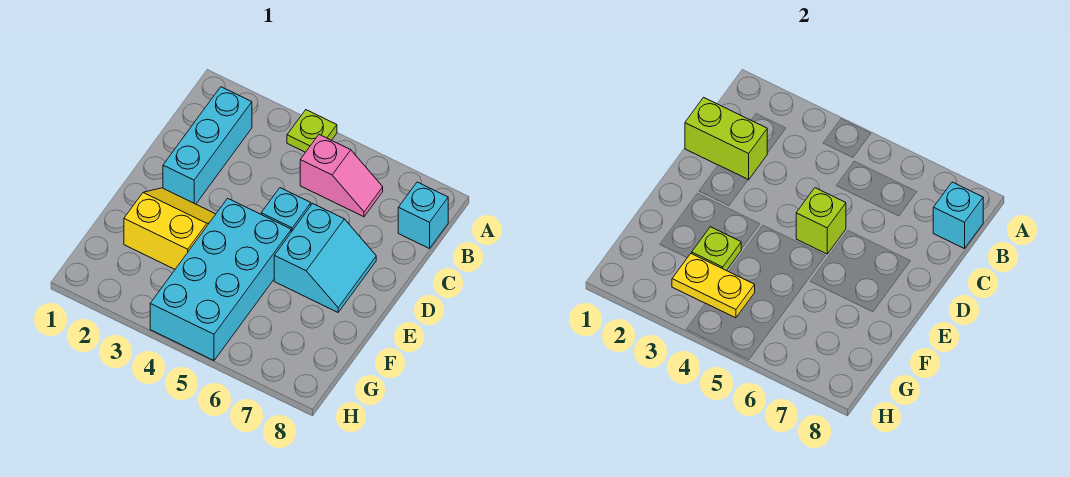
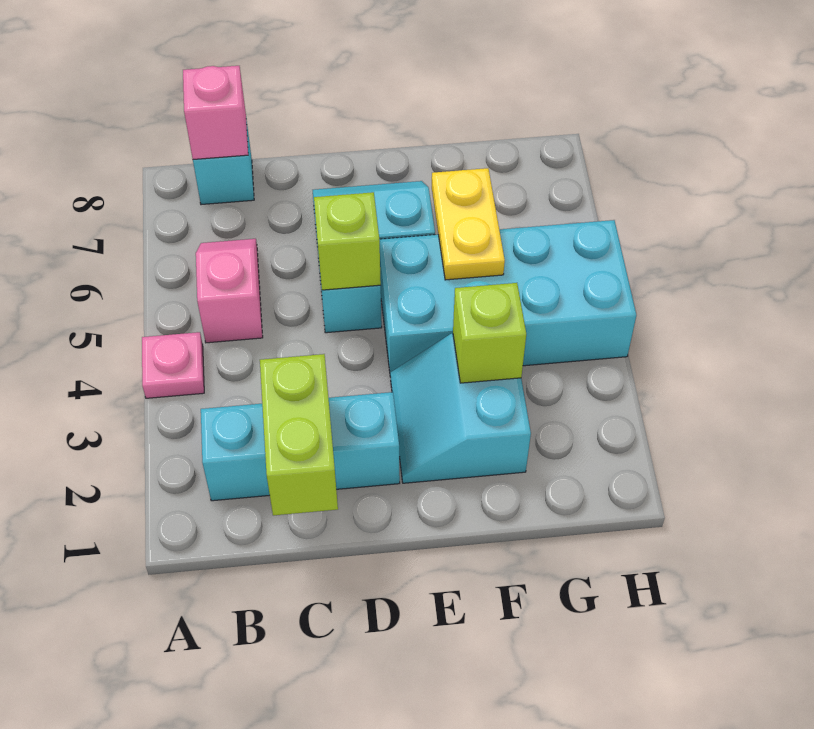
lime plate A4 level 1 -> pink plate A4 level 1
cyan brick B8 level 2 -> pink brick B8 level 2
yellow slope E2:F3 level 1 top F -> cyan slope E2:F3 level 1 top F
lime plate F3 level 2 -> lime brick F3 level 2
yellow plate G3:G4 level 2 -> yellow plate F5:F6 level 2

